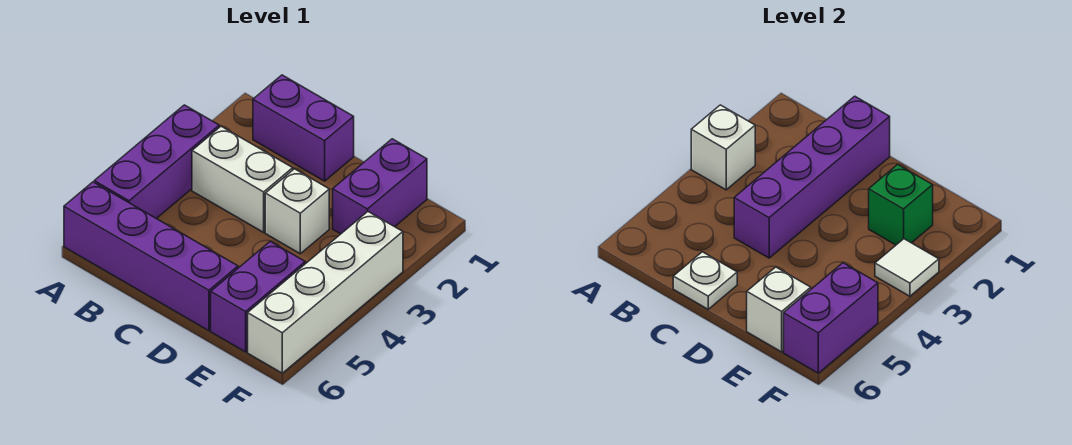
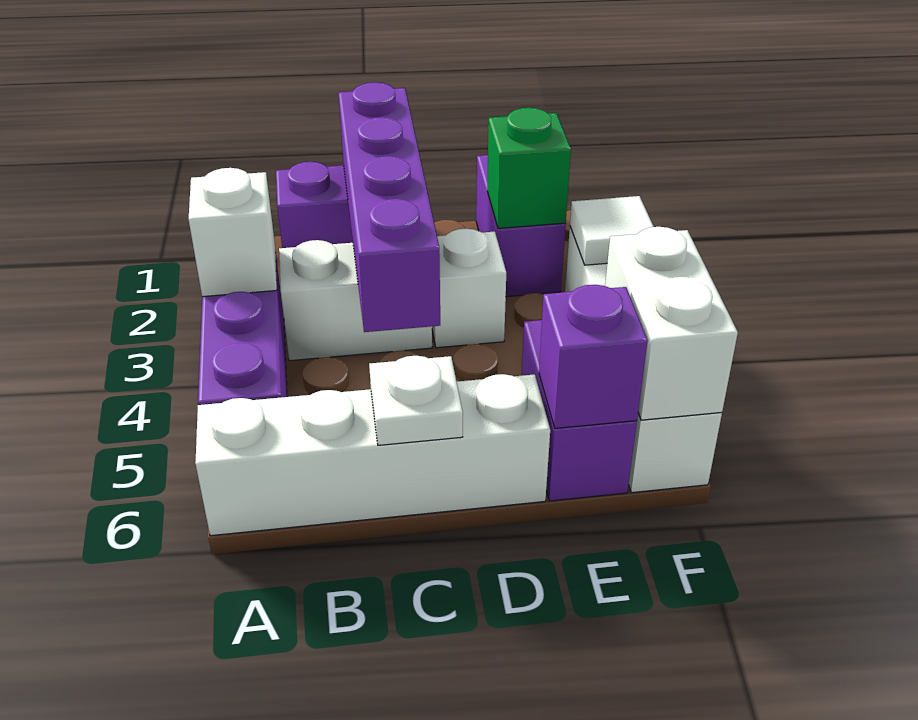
purple brick A6:D6 level 1 -> white brick A6:D6 level 1
white brick E6 level 2 -> purple brick E6 level 2
purple brick F5:F6 level 2 -> white brick F5:F6 level 2

